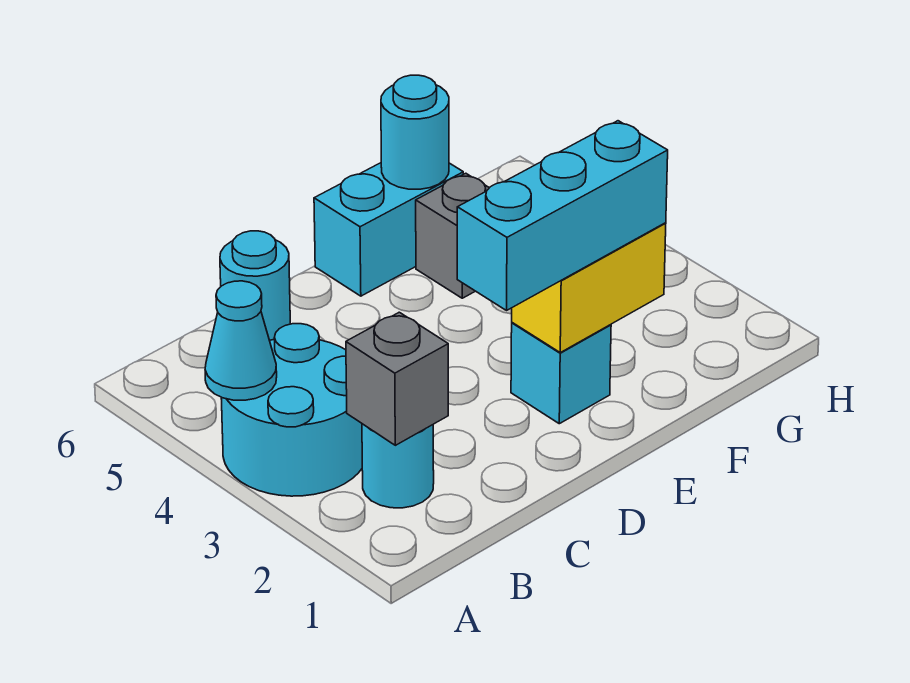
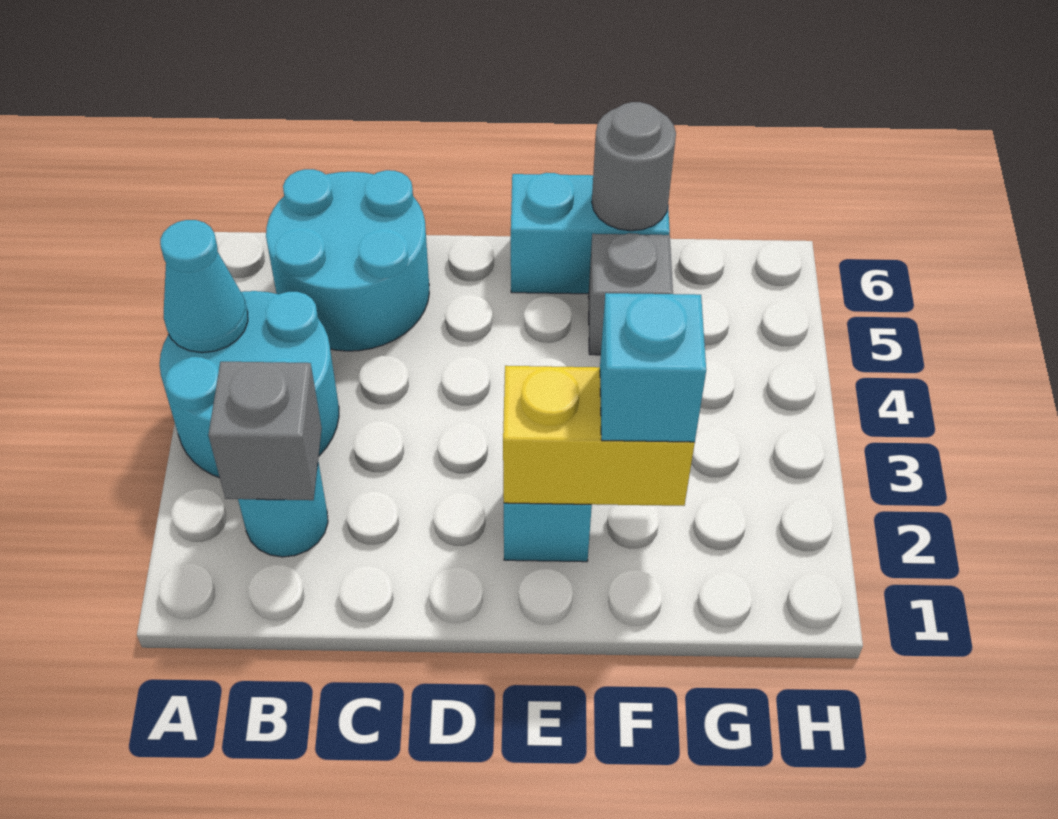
cyan round brick C6 level 1 -> cyan round brick B5:C6 level 1
cyan brick D2:F2 level 3 -> cyan brick F2 level 3
cyan round brick F6 level 2 -> grey round brick F6 level 2

